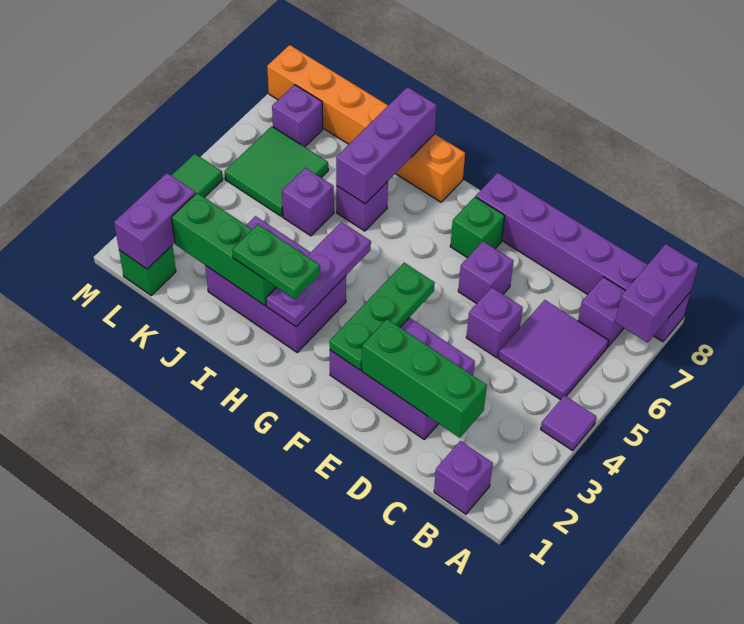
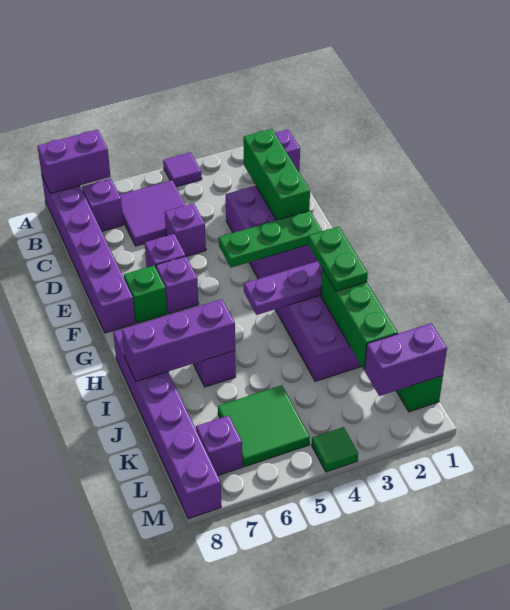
orange brick H8:M8 level 1 -> purple brick H8:M8 level 1
purple brick J5 level 1 -> purple brick F6 level 1

